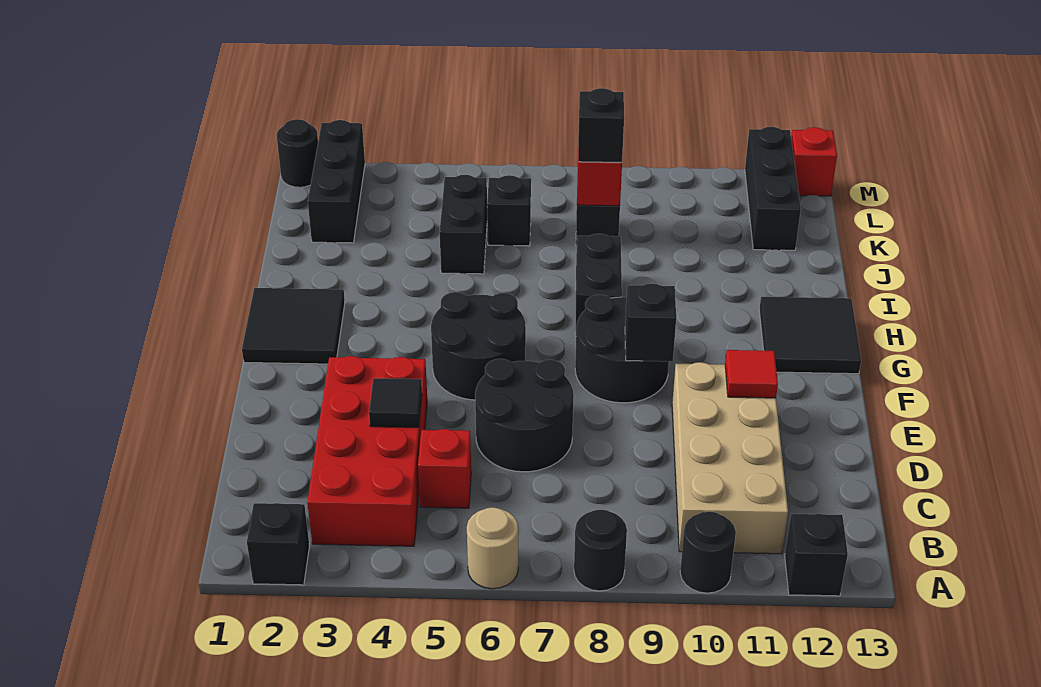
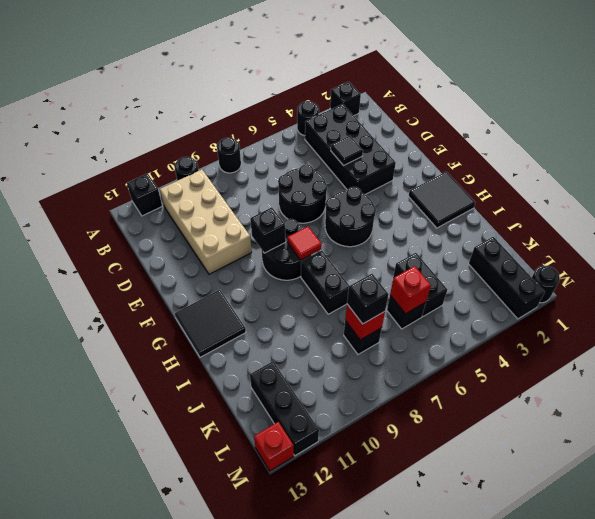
none -> black round brick A4 level 1
tan round brick A6 level 1 -> none
red brick B3:E4 level 1 -> black brick B3:E4 level 1
red brick C5 level 1 -> red brick K6 level 2
red tile E11 level 2 -> red tile G8 level 2

